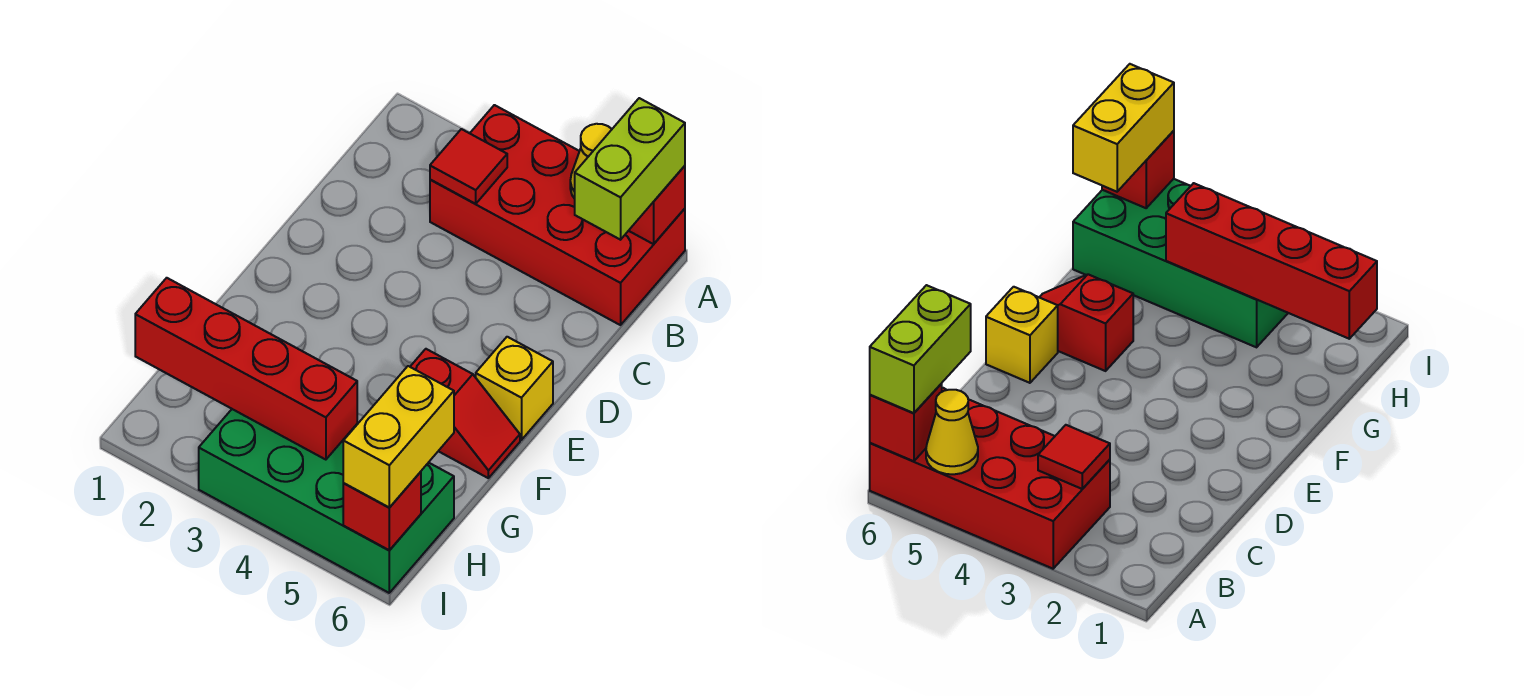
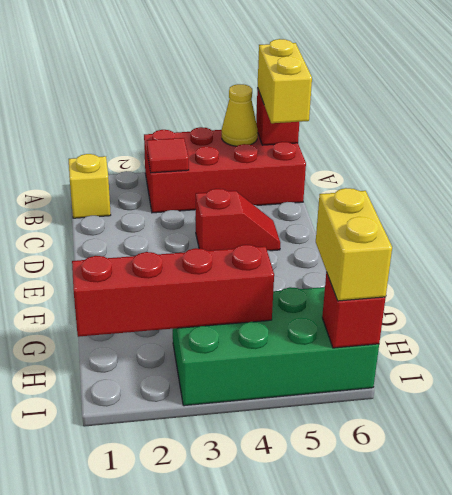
lime brick A6:B6 level 3 -> yellow brick A6:B6 level 3
yellow brick E6 level 1 -> yellow brick B1 level 1
red slope F5:F6 level 1 top 5 -> red slope D4:D5 level 1 top 4

